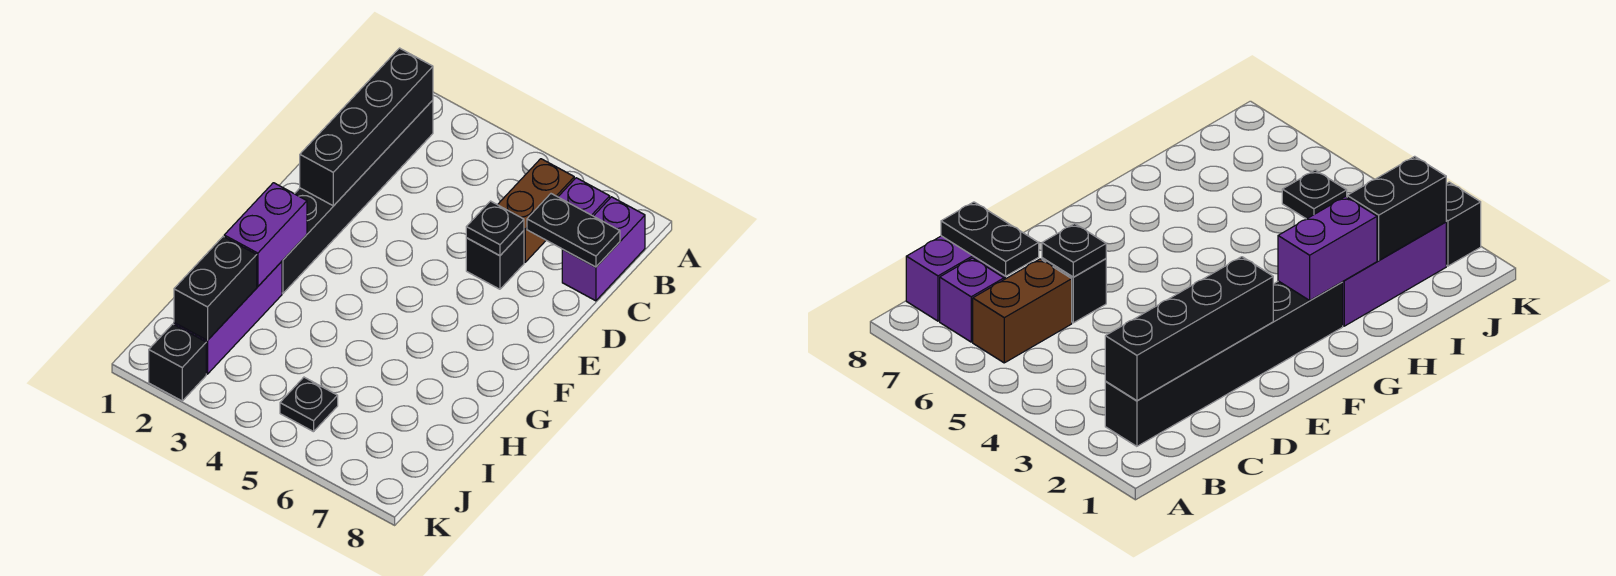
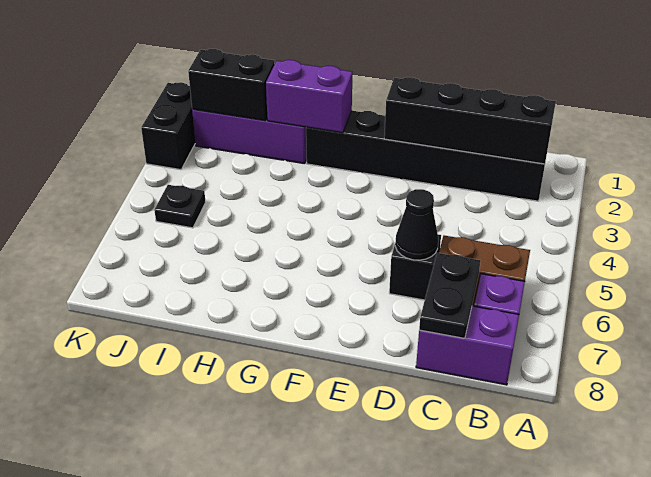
black plate D6 level 2 -> black cone D6 level 2
black brick K2 level 1 -> black brick K2:K3 level 1

